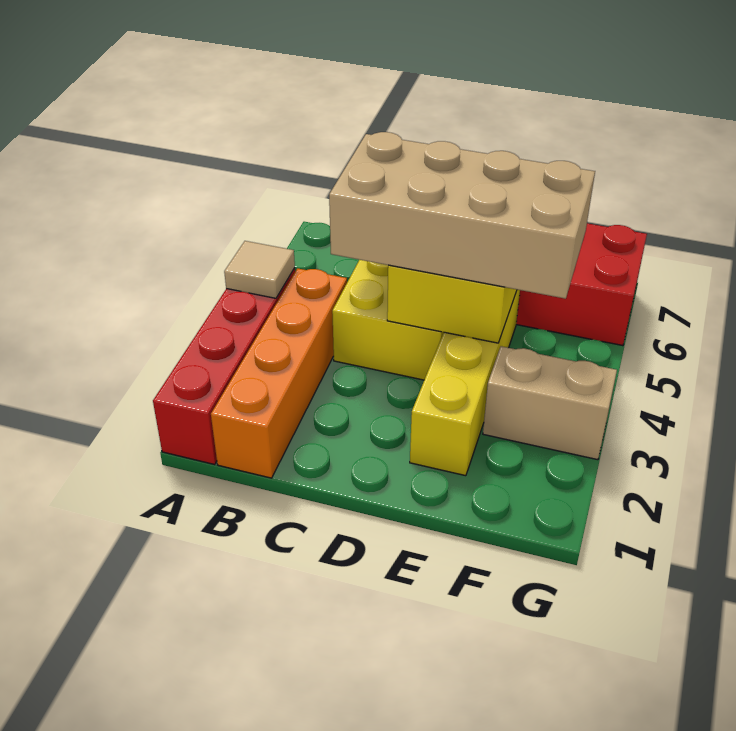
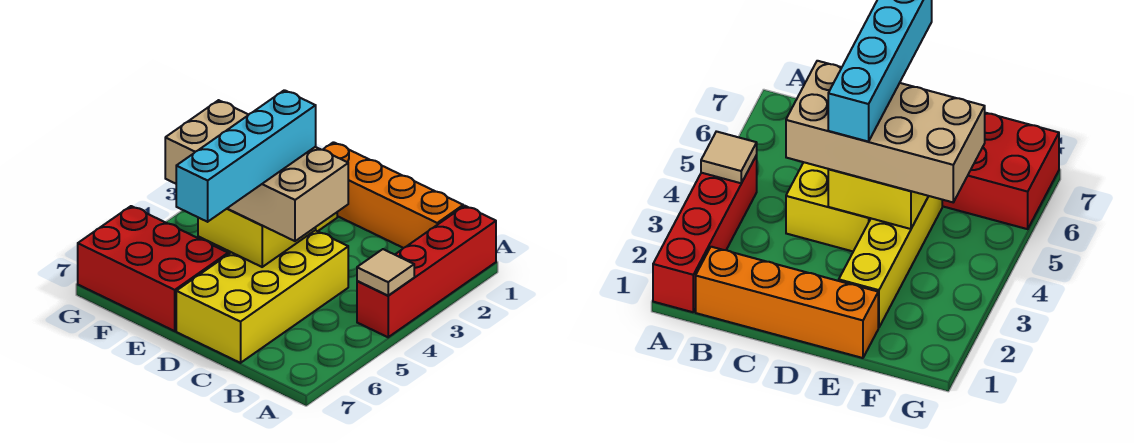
orange brick B1:B4 level 1 -> orange brick B1:E1 level 1
none -> cyan brick D4:D7 level 4
tan brick F3:G3 level 1 -> none

